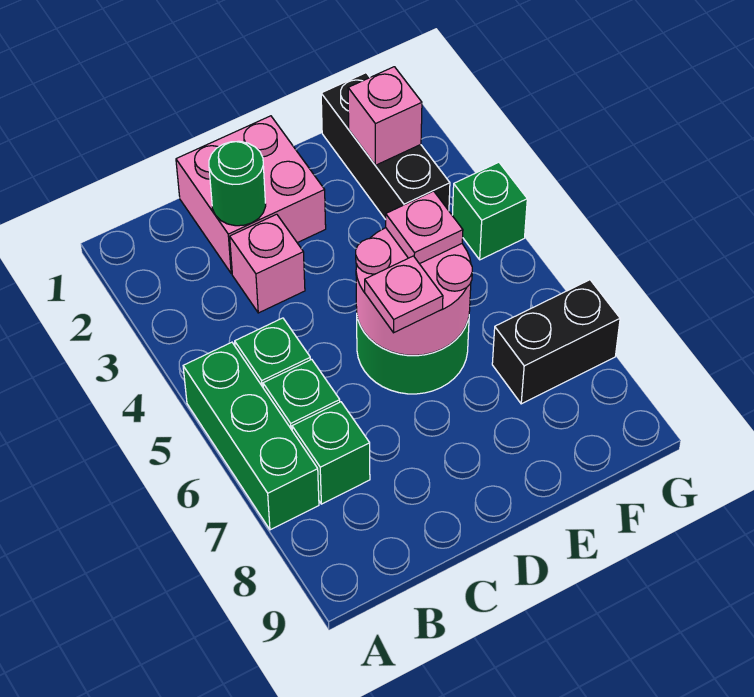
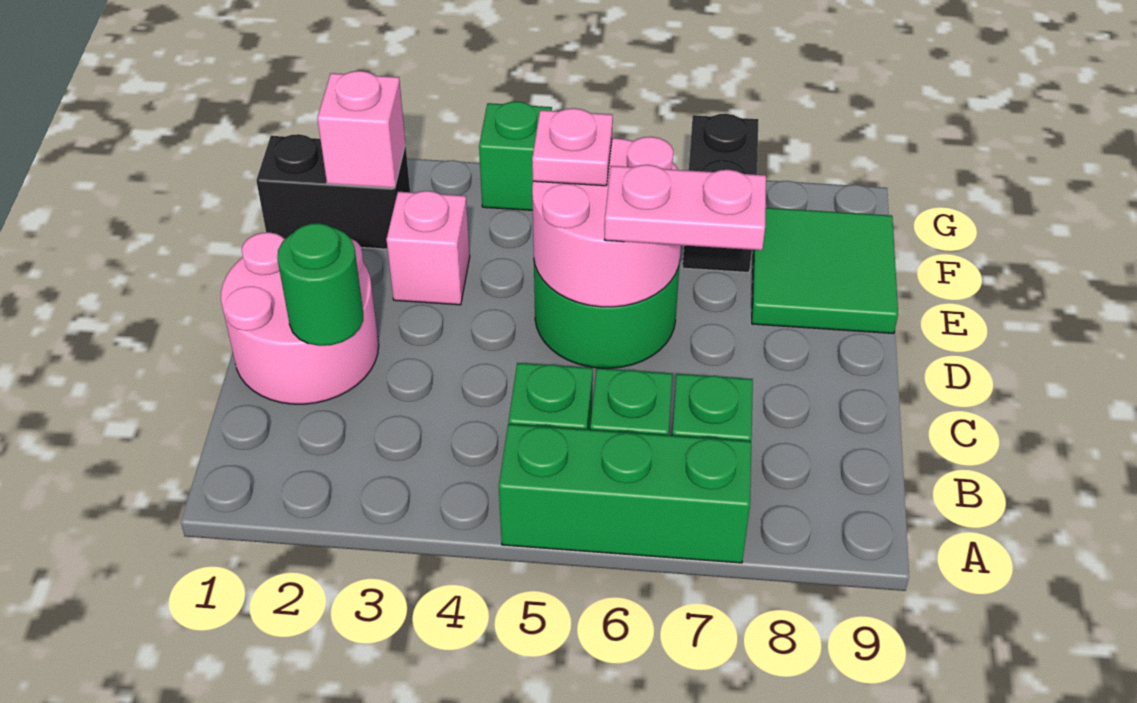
pink brick C1:D2 level 1 -> pink round brick C1:D2 level 1
pink brick C3 level 1 -> pink brick E3 level 1
pink plate D6 level 3 -> pink plate D6:D7 level 3
none -> green tile E8:F9 level 1
black brick F1:F3 level 1 -> black brick F1:F2 level 1

